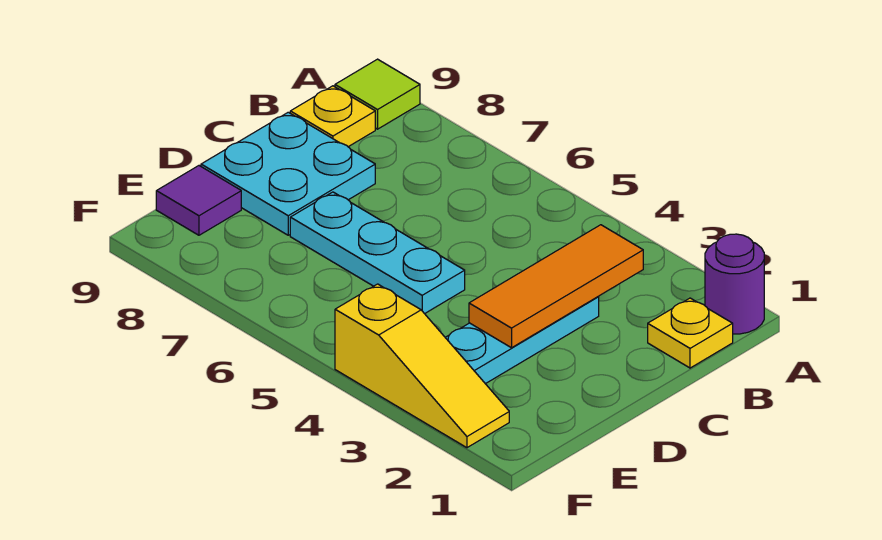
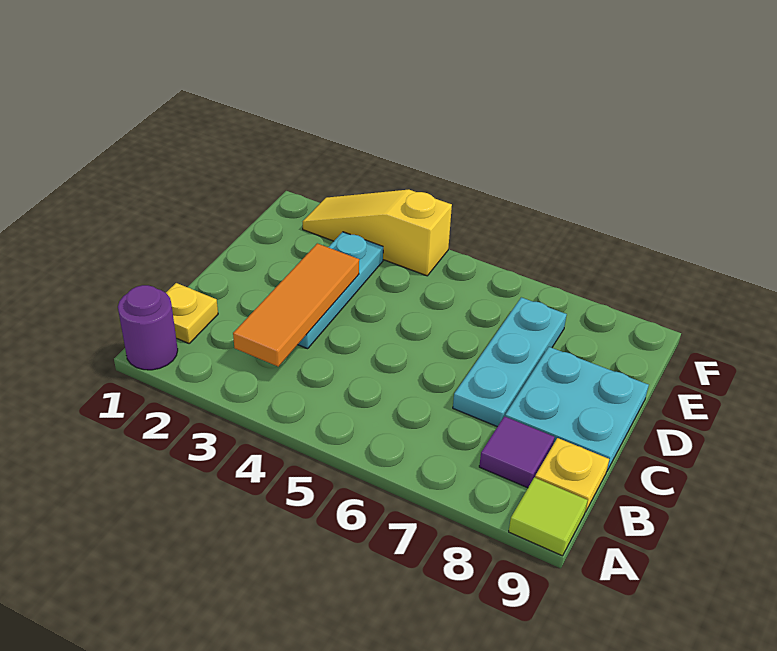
cyan plate D5:D7 level 1 -> cyan plate C7:E7 level 1
purple tile E9 level 1 -> purple tile B8 level 1

